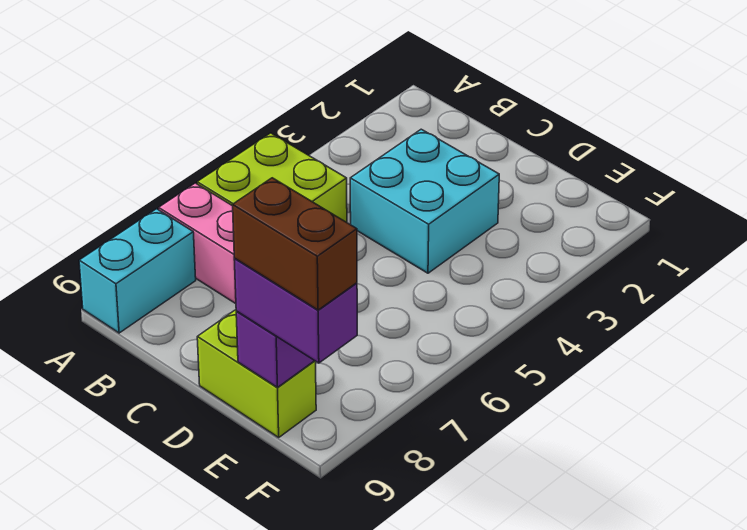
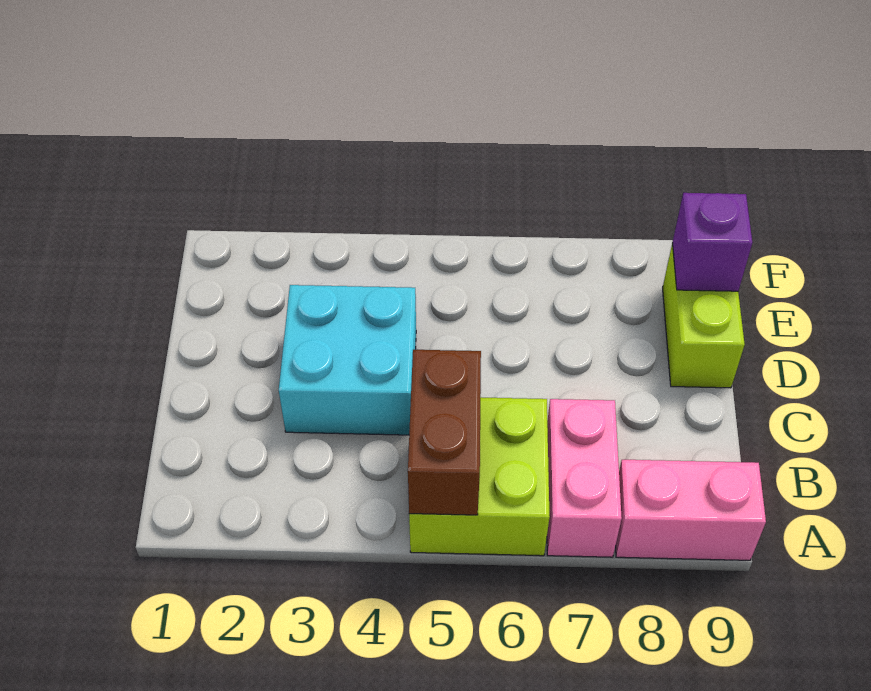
cyan brick A8:A9 level 1 -> pink brick A8:A9 level 1
purple brick E9:F9 level 3 -> none
brown brick E9:F9 level 4 -> brown brick A5:B5 level 2

